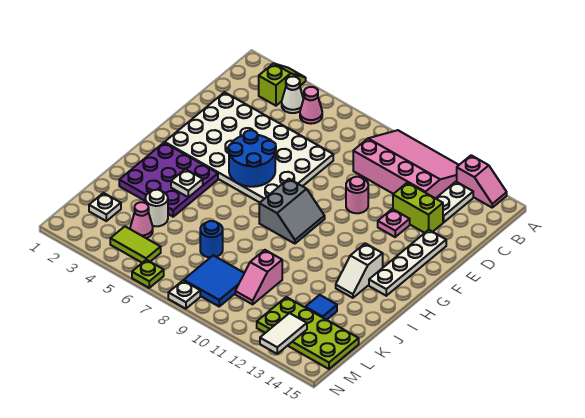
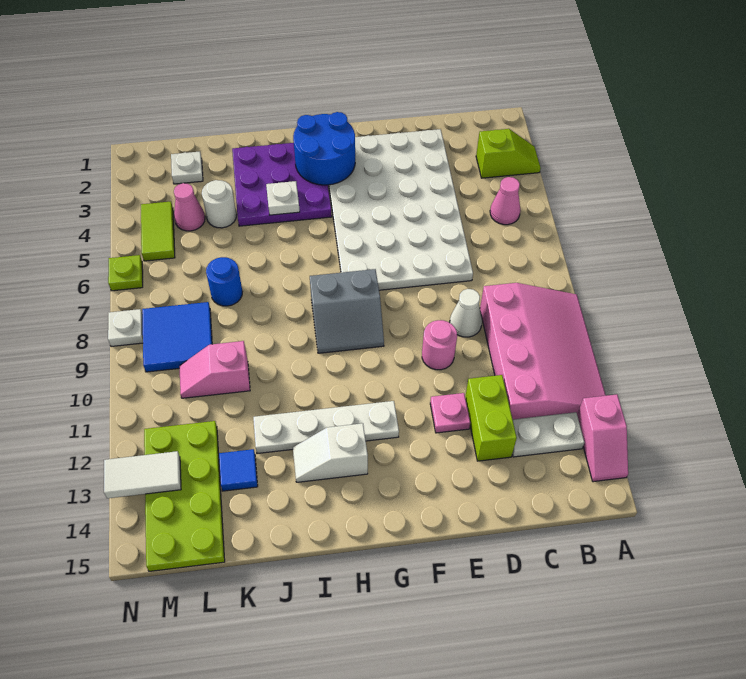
white cone B4 level 1 -> white cone D9 level 1
white plate E14:H14 level 1 -> white plate G12:J12 level 1
blue round brick F5:G6 level 2 -> blue round brick G2:H3 level 2

